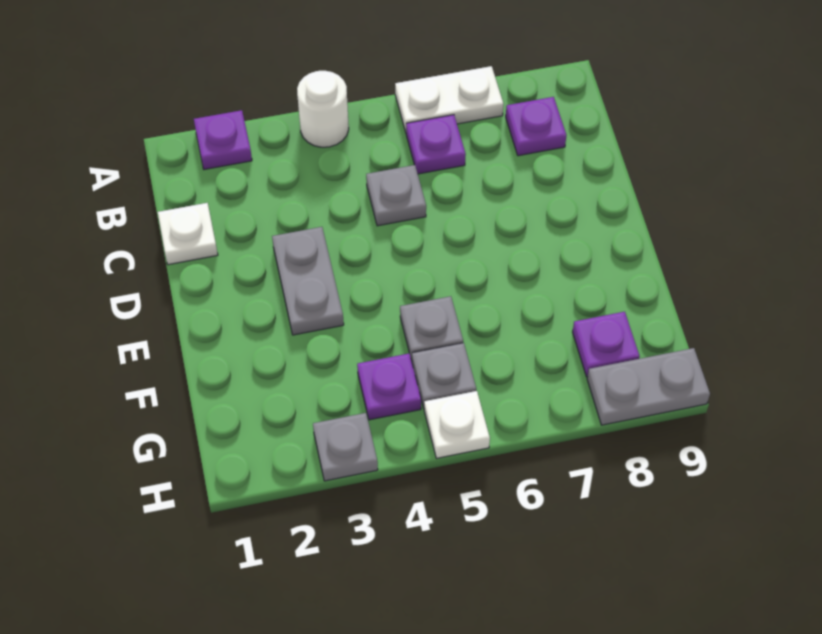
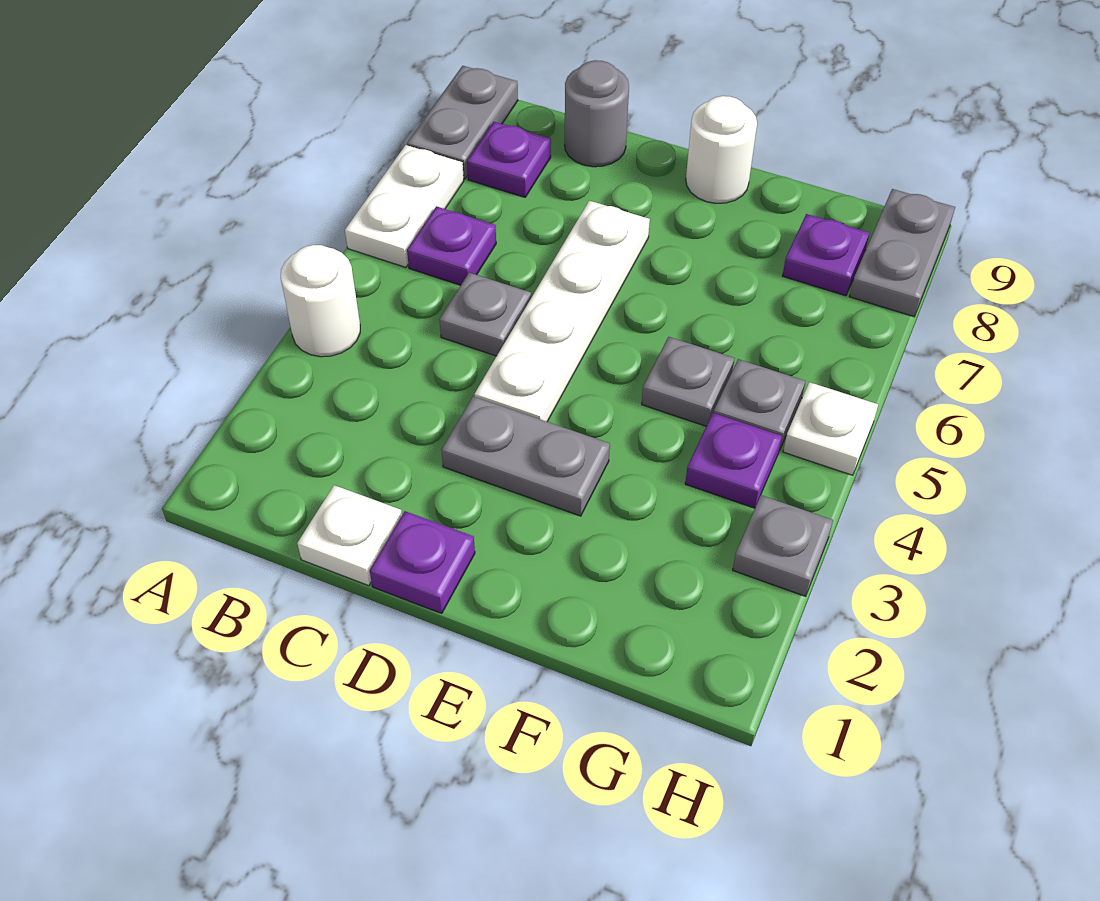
purple plate A2 level 1 -> purple plate D1 level 1
none -> grey plate A8:A9 level 1
none -> grey round brick C9 level 1
none -> white plate D4:D7 level 1
none -> white round brick E9 level 1

